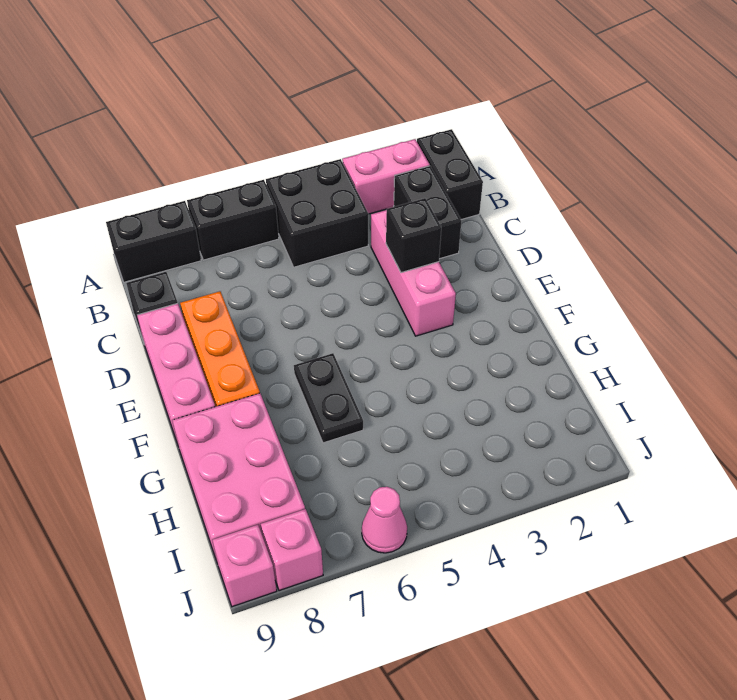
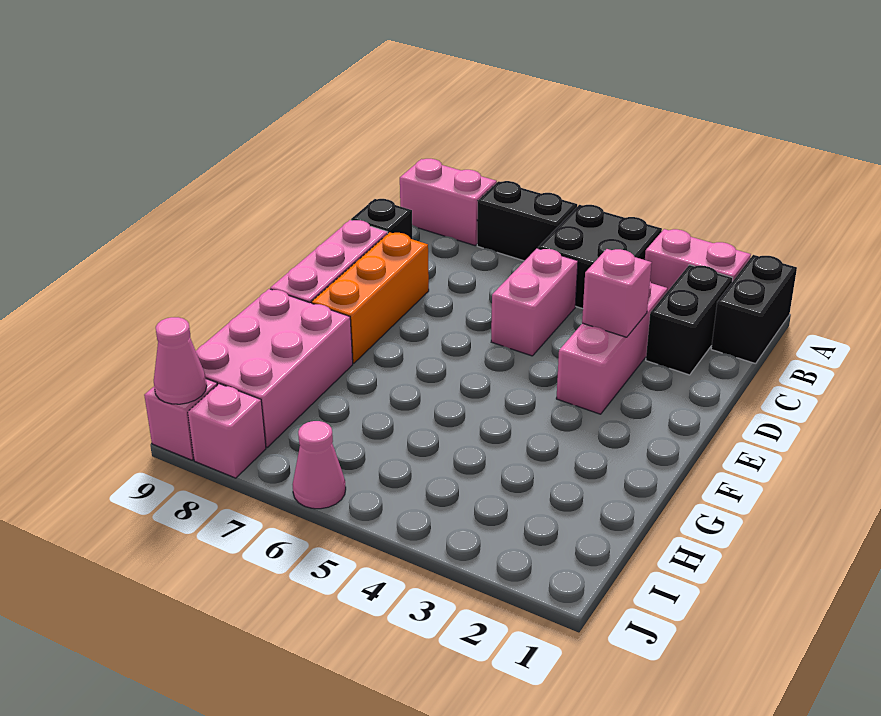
black brick A8:A9 level 1 -> pink brick A8:A9 level 1
none -> pink brick C5:D5 level 1
black brick D3 level 2 -> pink brick D3 level 2
black plate F6:G6 level 1 -> none
none -> pink cone J9 level 2

